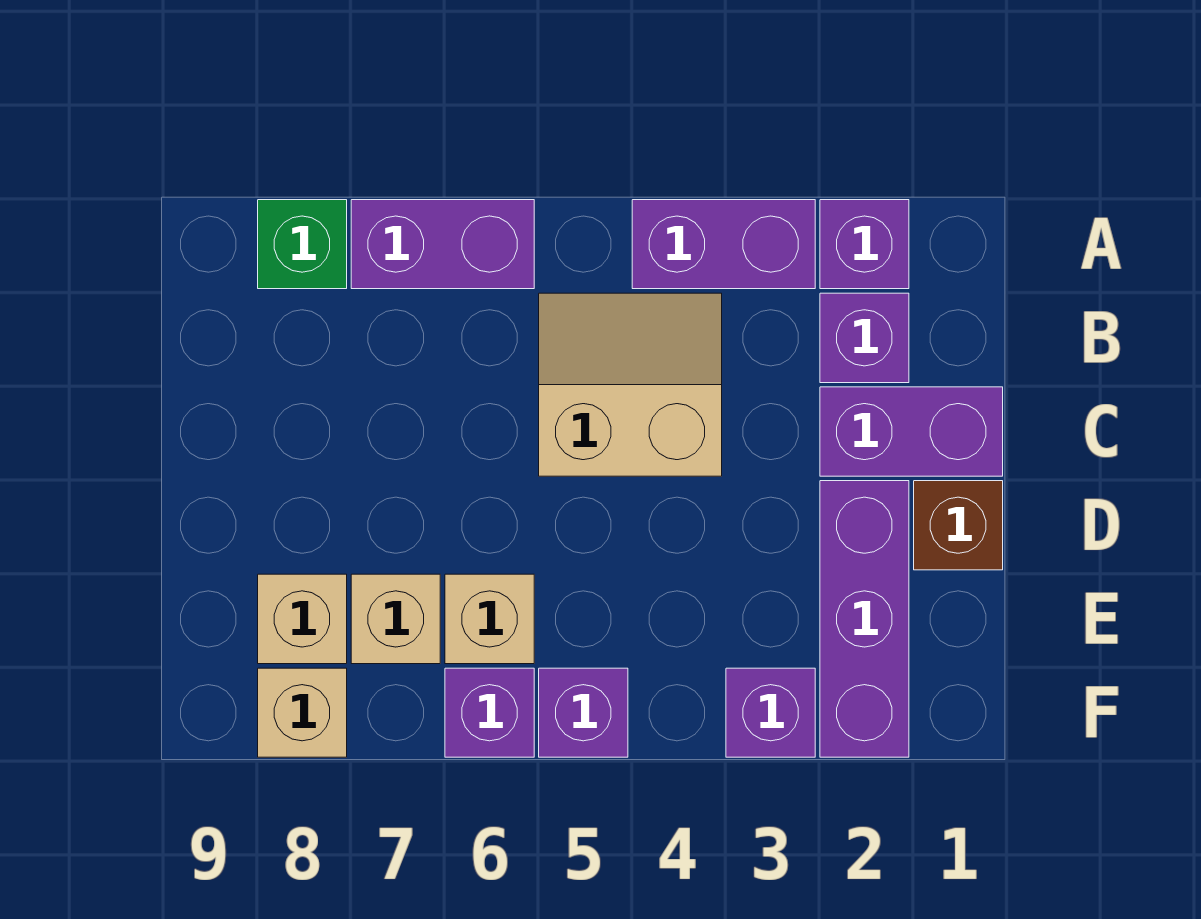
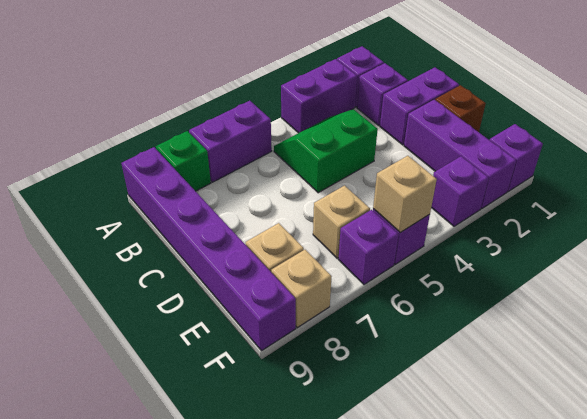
none -> purple brick A9:F9 level 1
tan slope B4:C5 level 1 top C -> green slope B4:C5 level 1 top C
tan brick E7 level 1 -> tan brick F5 level 2
none -> purple brick F1 level 1

